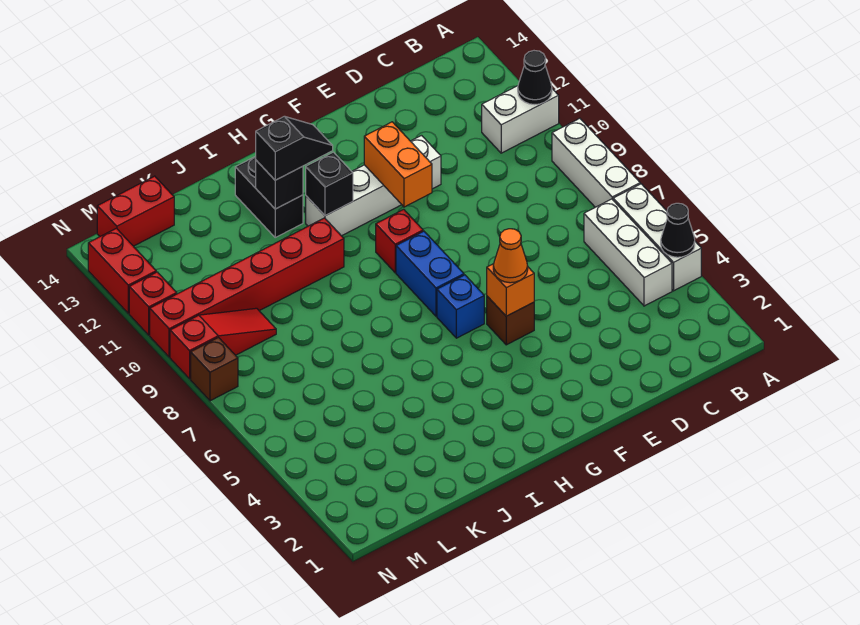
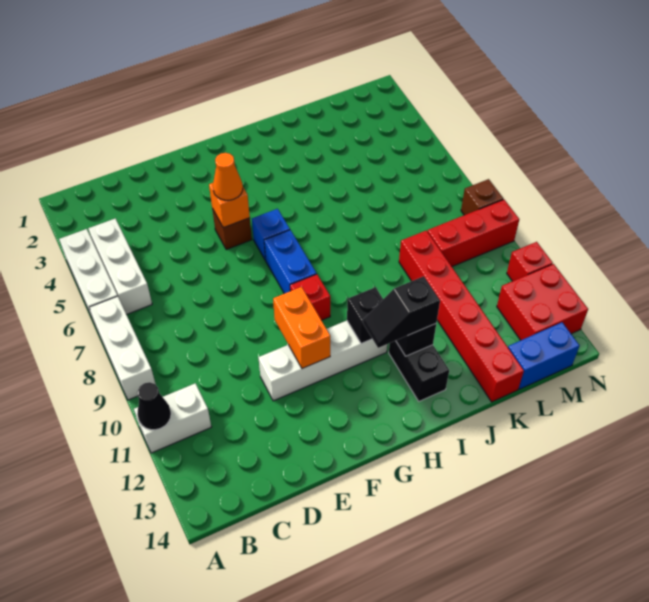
black cone A4 level 2 -> none
red brick I10:N10 level 1 -> red brick K9:K14 level 1
red slope L9:N9 level 1 top N -> red brick L9:N9 level 1
red brick L14:M14 level 1 -> blue brick L14:M14 level 1
red brick N12:N13 level 1 -> red brick M12:N13 level 1

